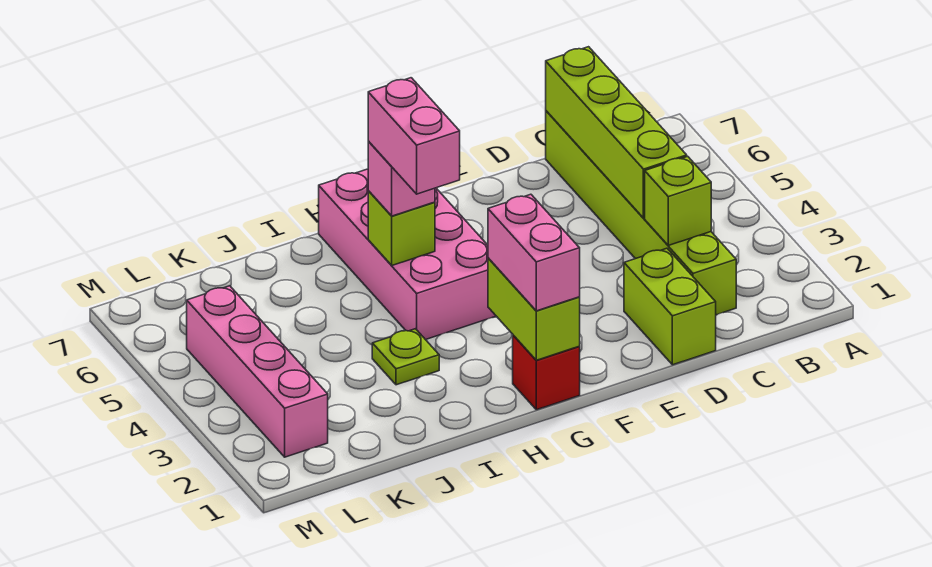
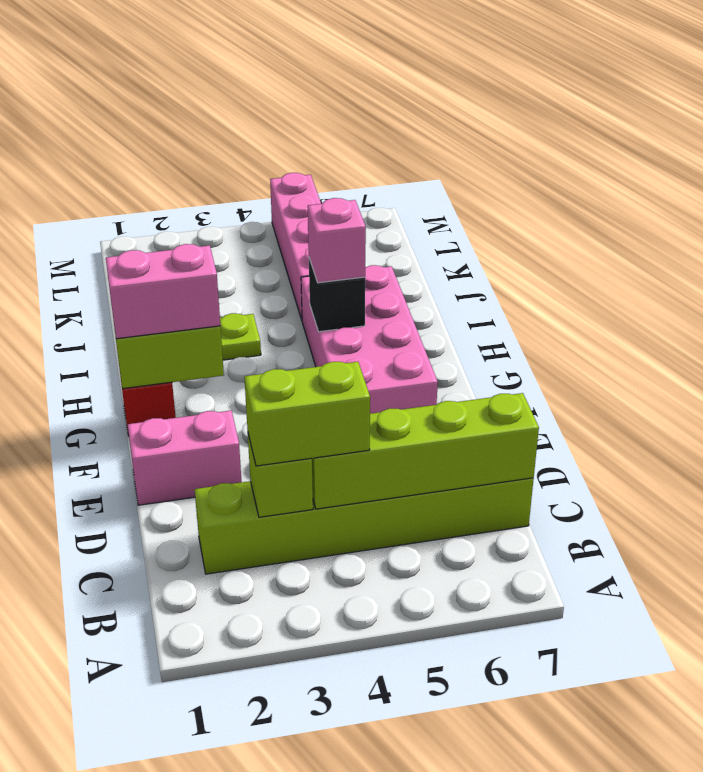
lime brick D1:D2 level 1 -> lime brick C3:C4 level 3
pink brick G4:H7 level 1 -> pink brick F5:I6 level 1
pink brick H4:H5 level 4 -> pink brick E1:E2 level 1
lime brick H5 level 2 -> black brick H5 level 2
pink brick L2:L5 level 1 -> pink brick J5:M5 level 1

